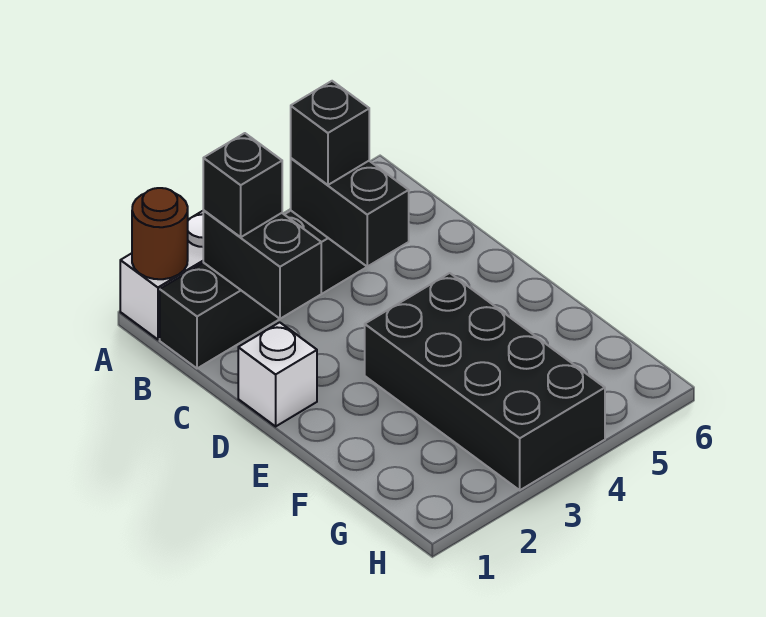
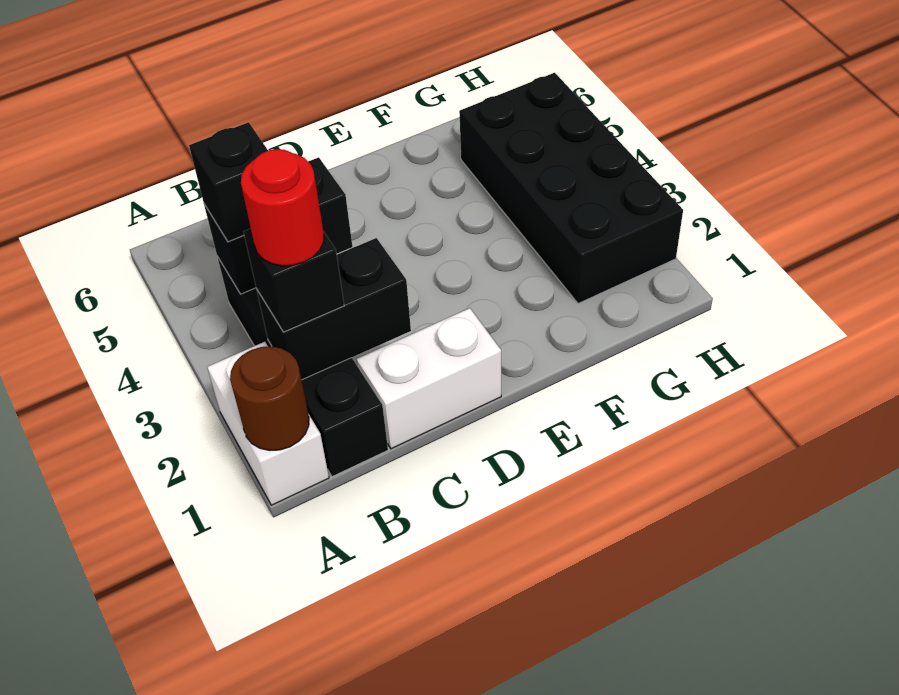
none -> red round brick B2 level 4
white brick D1 level 1 -> white brick C1:D1 level 1
black brick E3:H4 level 1 -> black brick G2:H5 level 1

